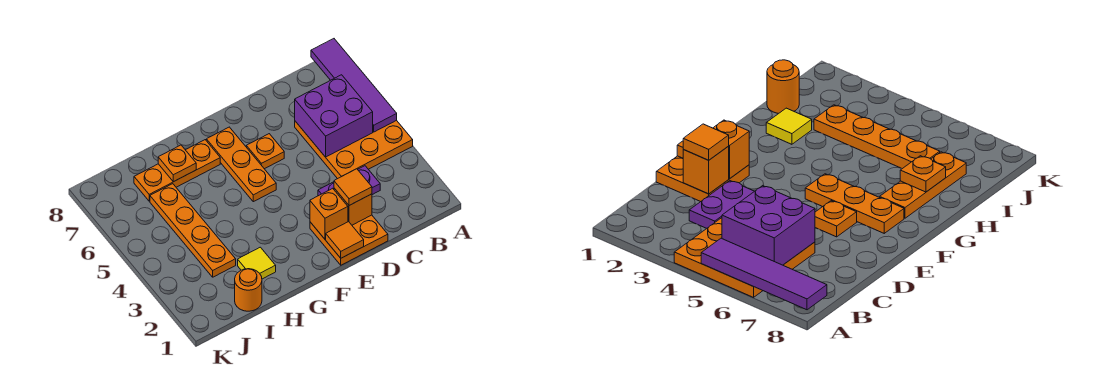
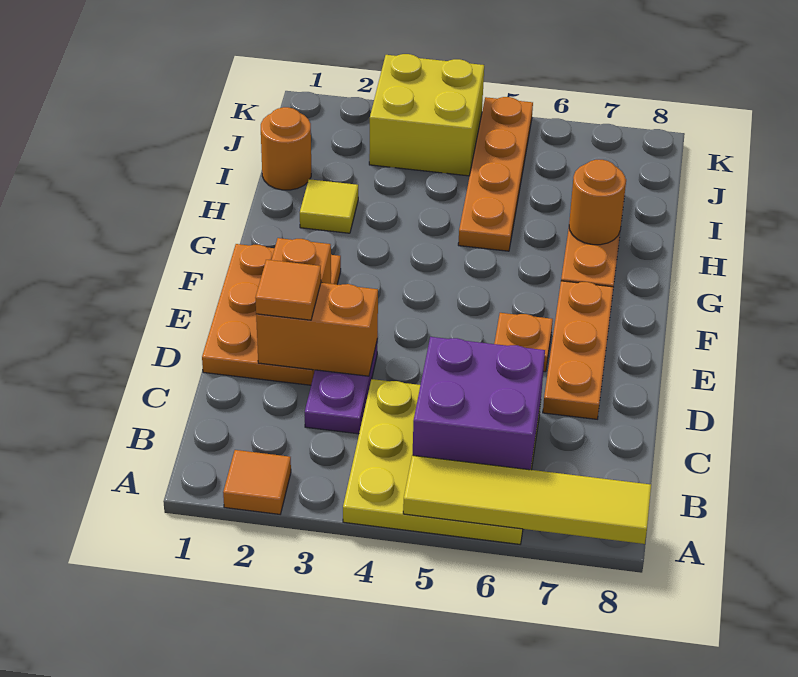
orange plate A4:C6 level 1 -> yellow plate A4:C6 level 1
purple tile A5:A8 level 2 -> yellow tile A5:A8 level 2
orange plate D1:E2 level 1 -> orange plate D1:F2 level 1
orange brick D2 level 2 -> orange brick D2:D3 level 2
orange tile E1 level 2 -> orange tile A2 level 1
orange plate F5:F7 level 1 -> orange plate D7:F7 level 1
orange plate H7 level 2 -> orange round brick H7 level 2
orange plate I3:I6 level 1 -> orange plate H5:K5 level 1
none -> yellow brick J3:K4 level 1

